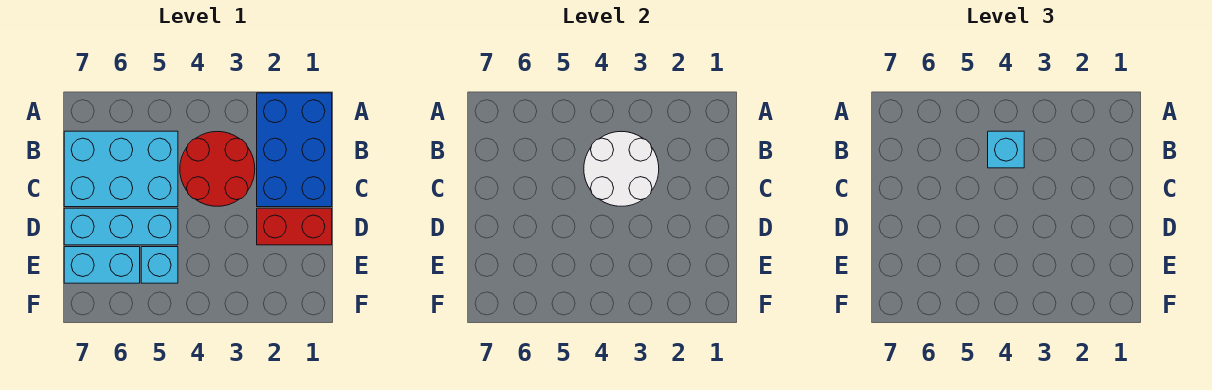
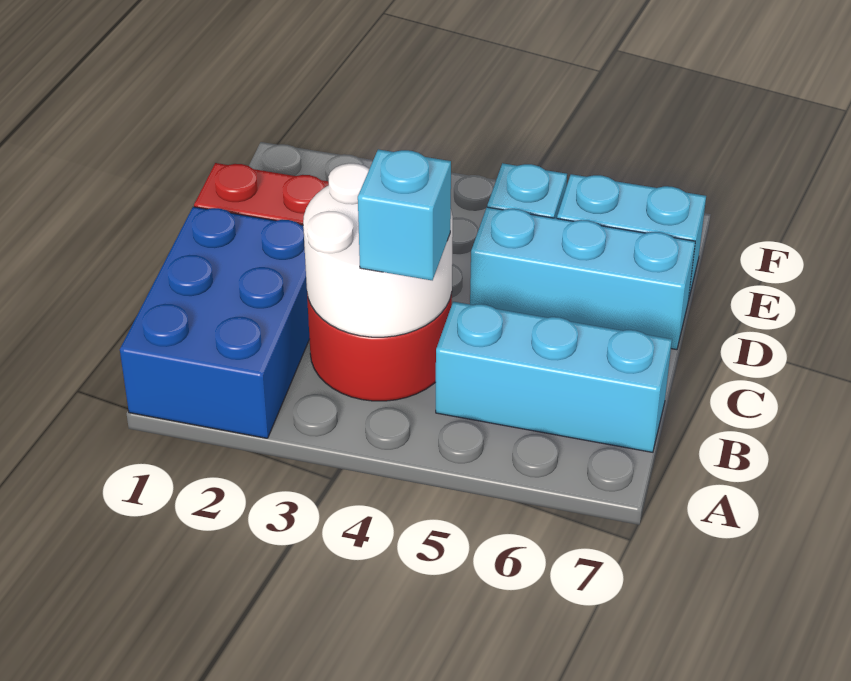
cyan brick B5:C7 level 1 -> cyan brick B5:B7 level 1

